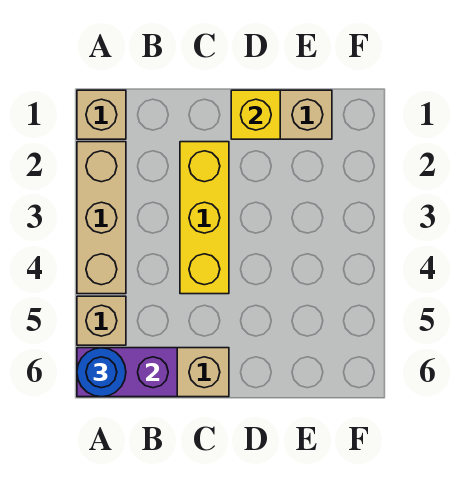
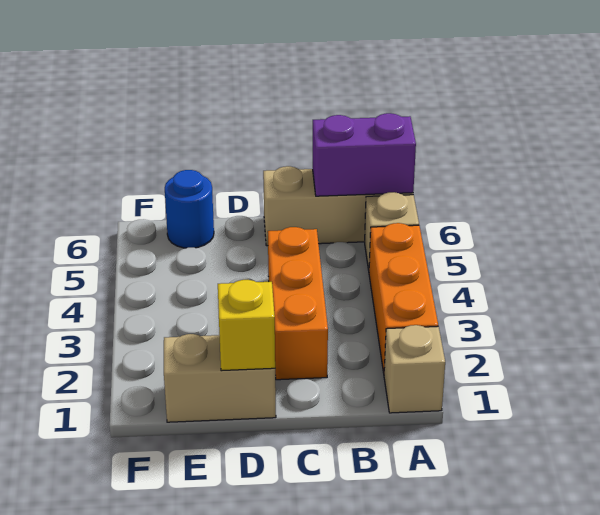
tan brick A2:A4 level 1 -> orange brick A2:A4 level 1
blue round brick A6 level 3 -> blue round brick E6 level 1
yellow brick C2:C4 level 1 -> orange brick C2:C4 level 1

